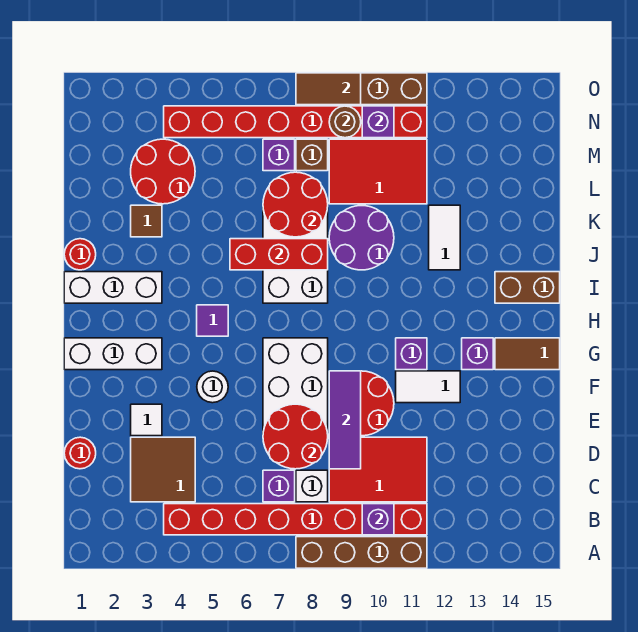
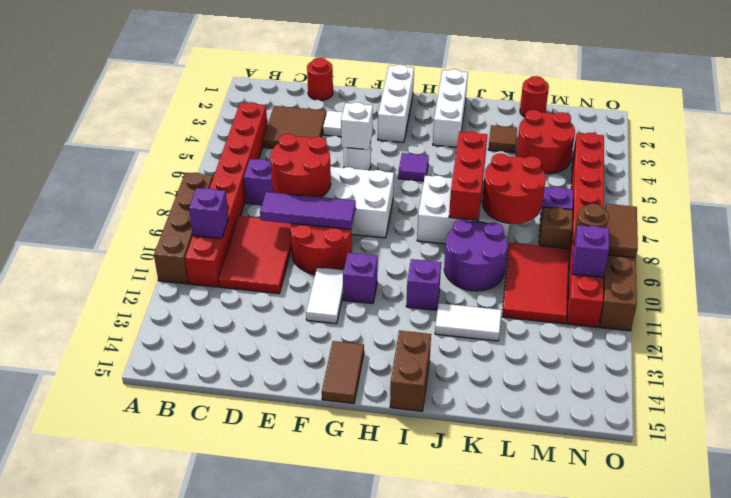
white brick C8 level 1 -> white brick F5 level 2
purple brick G13 level 1 -> purple brick I11 level 1
red round brick J1 level 1 -> red round brick L1 level 1

